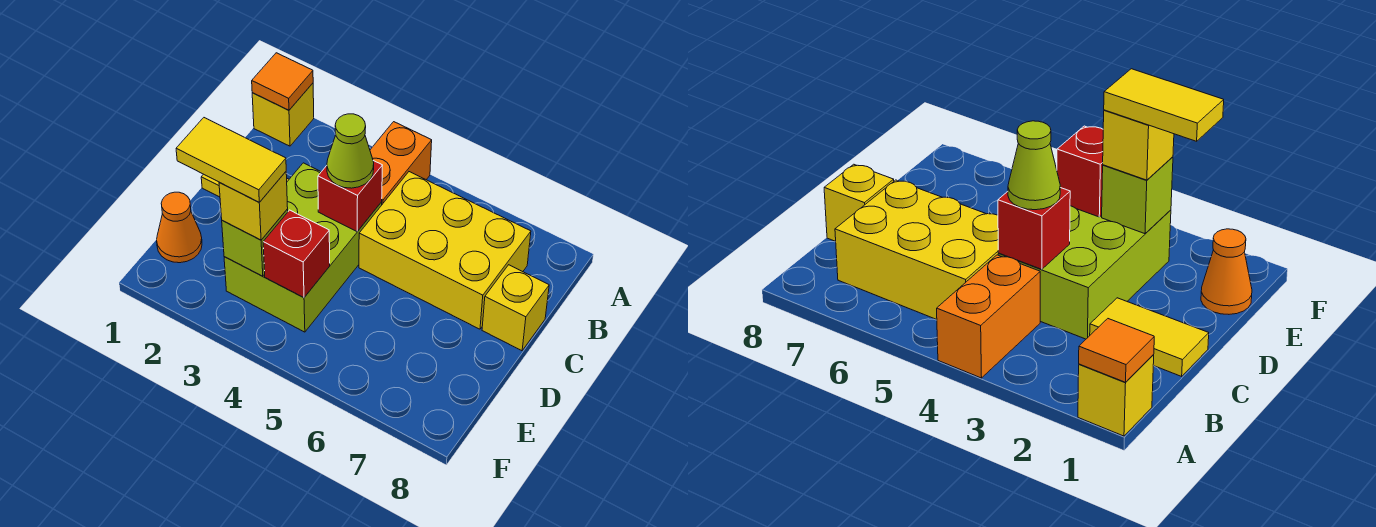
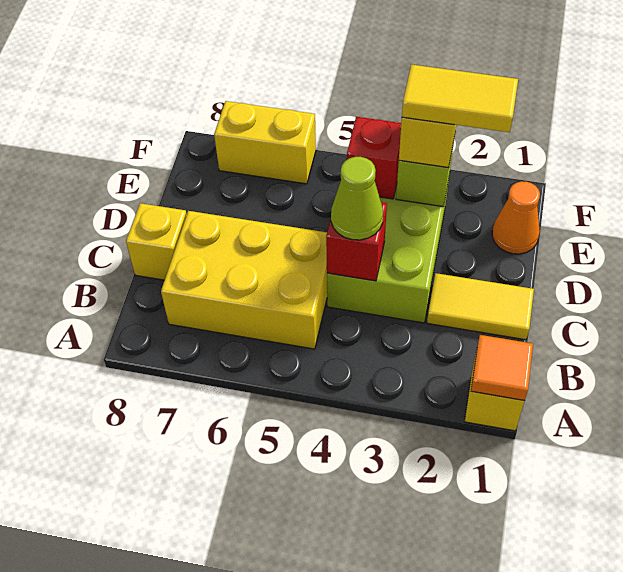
orange brick A4:B4 level 1 -> none
none -> yellow brick F6:F7 level 1

